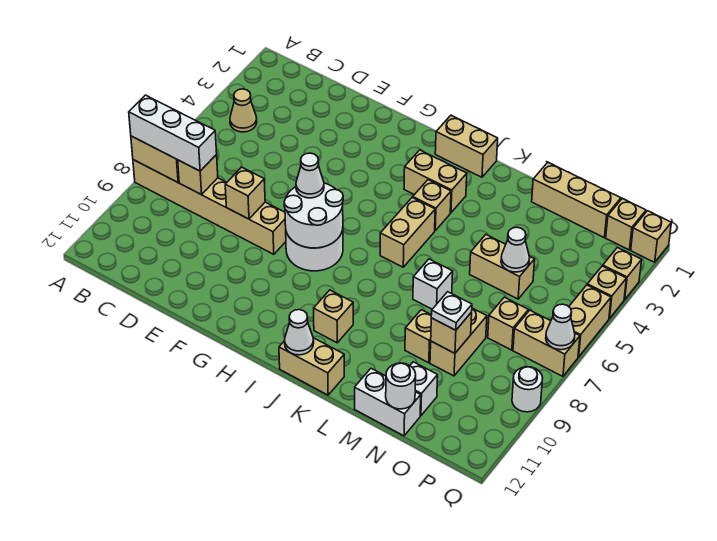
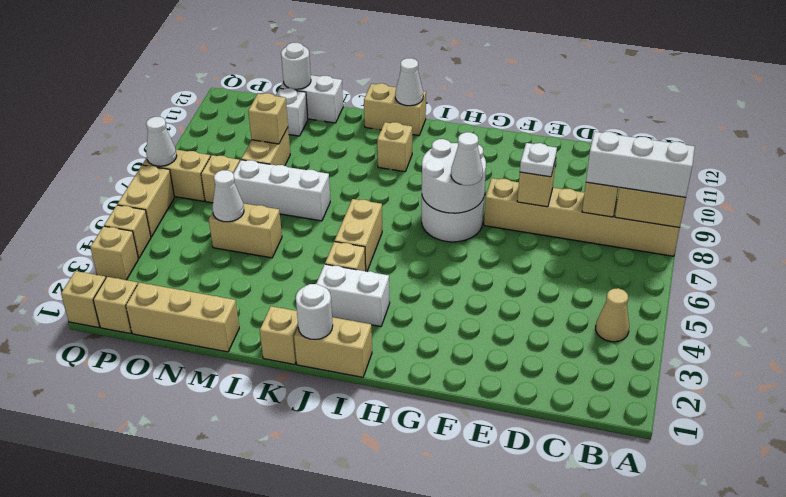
tan brick I3:J3 level 1 -> white brick I3:J3 level 1
white brick L7 level 1 -> white brick L7:N7 level 1
tan brick M9 level 1 -> tan brick K1 level 1
white plate N9 level 3 -> white plate E8 level 3
white round brick Q9 level 1 -> white round brick J1 level 2

